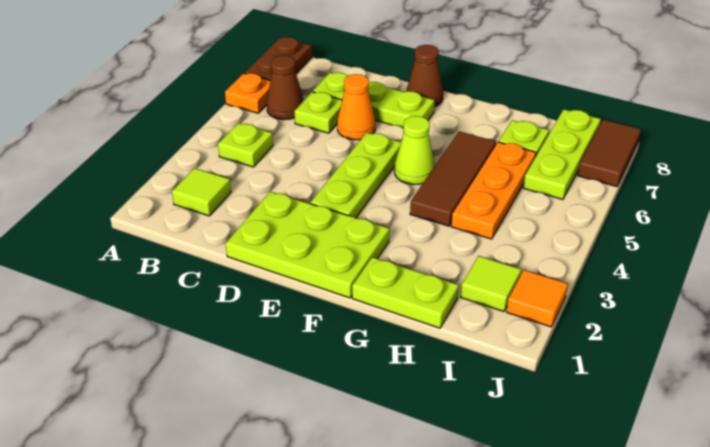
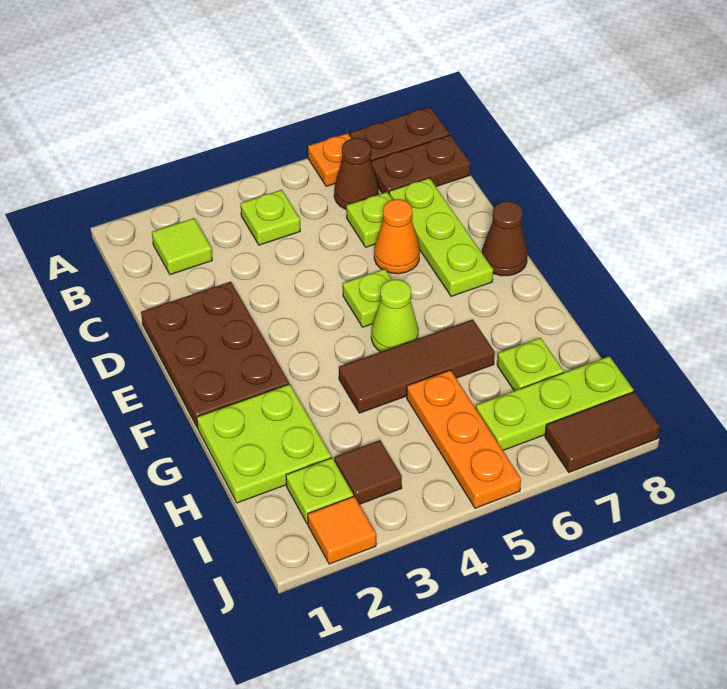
none -> brown plate B7:B8 level 1
lime plate D1:F2 level 1 -> brown plate D1:F2 level 1
lime plate E3:E5 level 1 -> lime plate E5 level 1
lime plate G1:H1 level 1 -> lime plate G1:H2 level 1
orange plate H4:H6 level 1 -> orange plate H5:J5 level 1
lime tile I2 level 1 -> lime plate I2 level 1
none -> brown tile I3 level 1

